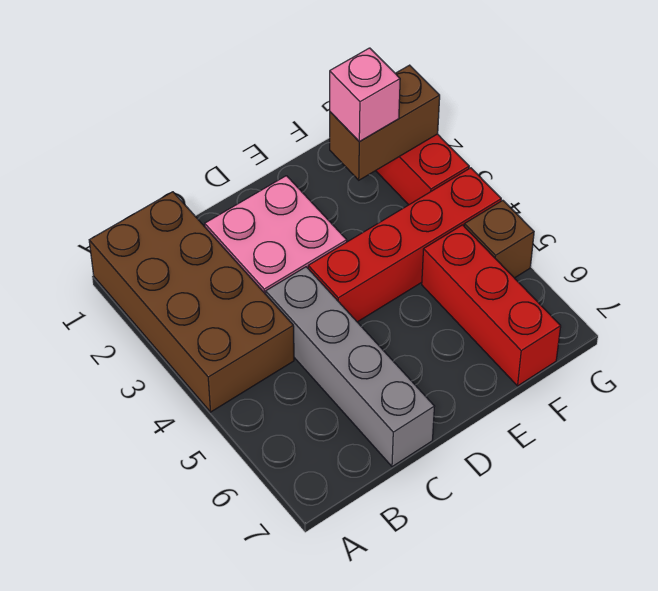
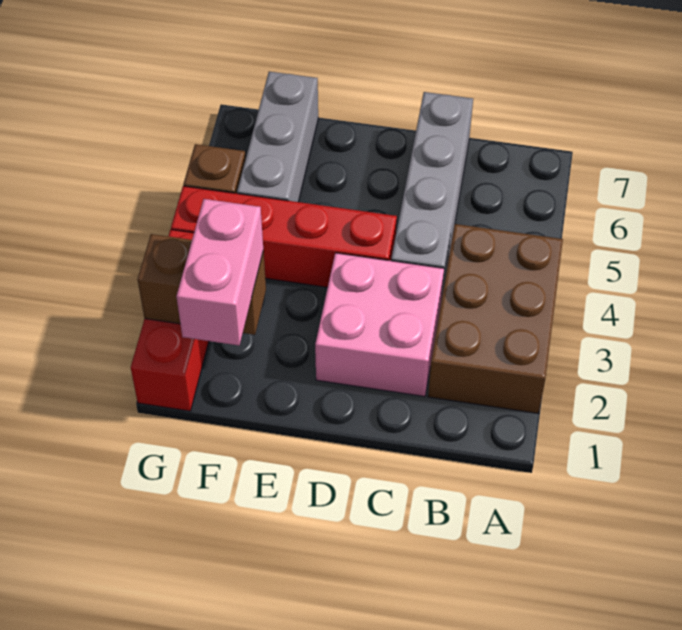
brown brick A1:B4 level 1 -> brown brick A2:B4 level 1
pink brick F2 level 3 -> pink brick F1:F2 level 3
red brick F5:F7 level 1 -> grey brick F5:F7 level 1

